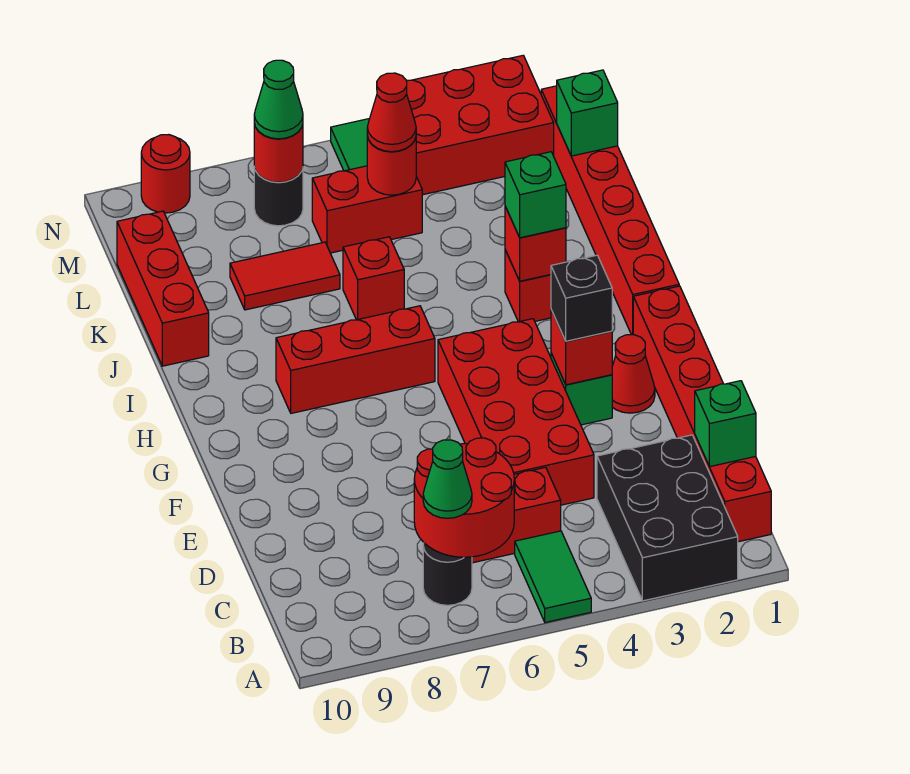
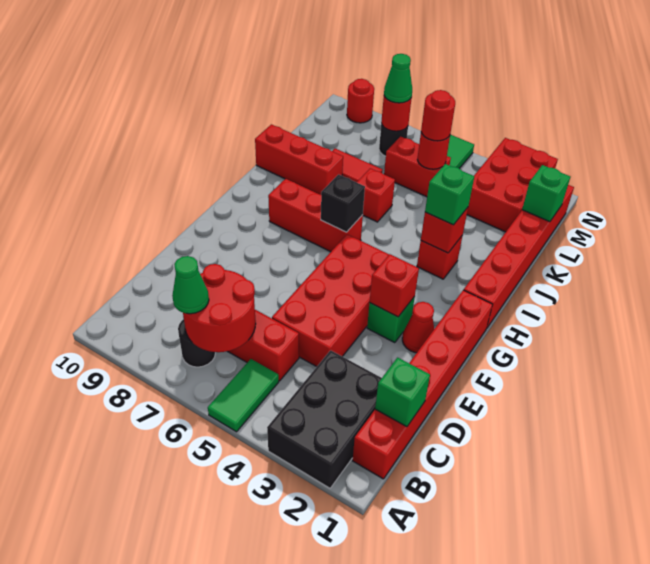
black brick F3 level 3 -> black brick H6 level 2
red brick J10:L10 level 1 -> red brick J8:J10 level 1
red cone L5 level 3 -> red round brick L5 level 3
red brick M2:N4 level 1 -> red brick L2:N3 level 1

